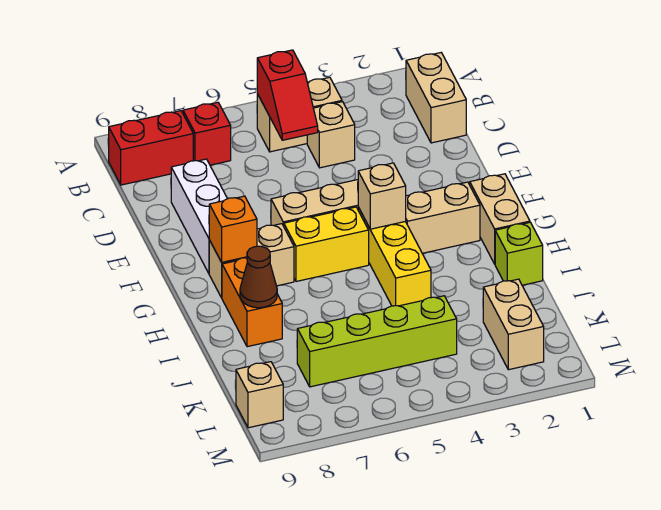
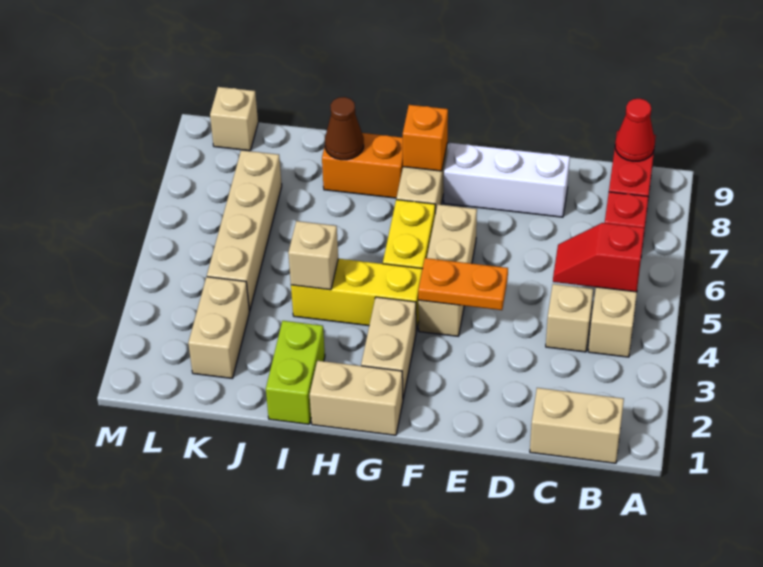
none -> red cone B9 level 2
none -> orange plate E4:F4 level 2
tan brick G4 level 2 -> tan brick I4 level 2
lime brick I1 level 1 -> lime brick I1:I2 level 1
tan brick K2:L2 level 1 -> tan brick K2:K3 level 1
lime brick K4:K7 level 1 -> tan brick K4:K7 level 1

